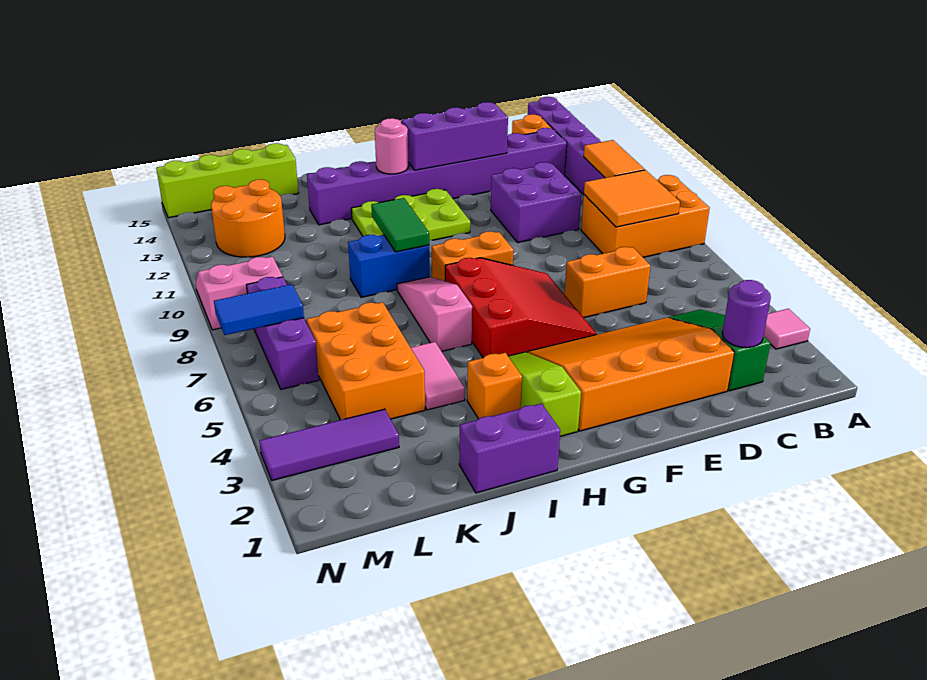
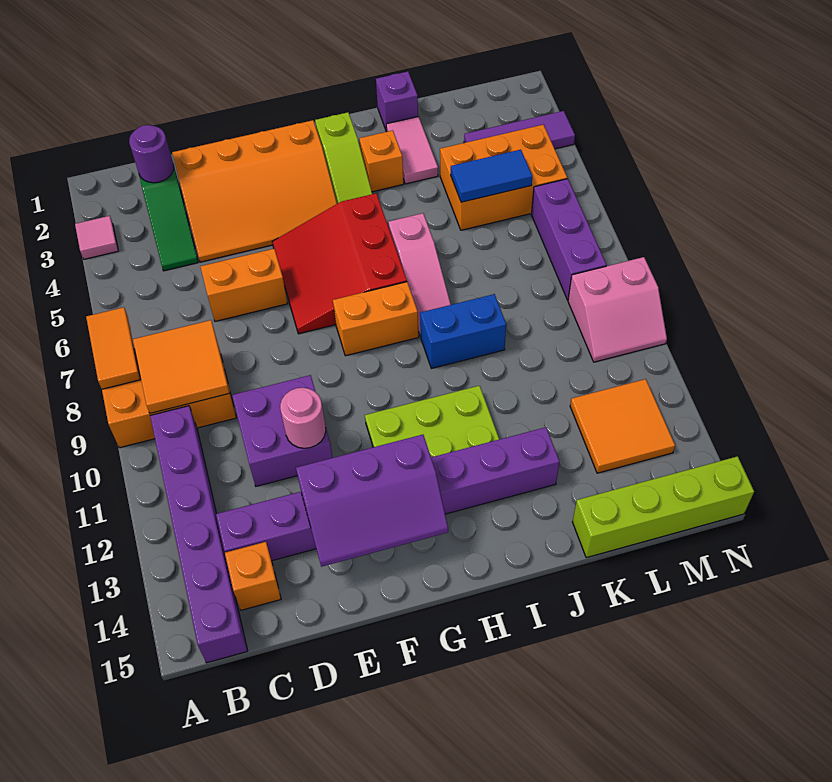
orange tile B10:B11 level 2 -> orange tile A7:A8 level 2
pink round brick H13 level 2 -> pink round brick E11 level 2
purple brick I1:J1 level 1 -> purple brick J1 level 1
green tile I9:I10 level 2 -> none
pink tile J4:J5 level 1 -> pink tile J2:J3 level 1
orange brick K4:L6 level 1 -> orange brick K4:M5 level 1
orange round brick L12:M13 level 1 -> orange tile L12:M13 level 1
blue tile M7:N7 level 2 -> blue tile K5:L5 level 2

